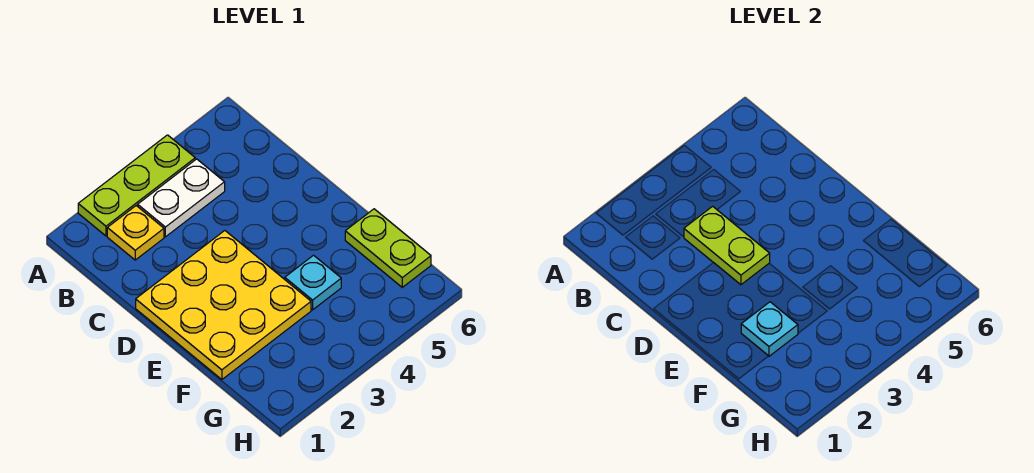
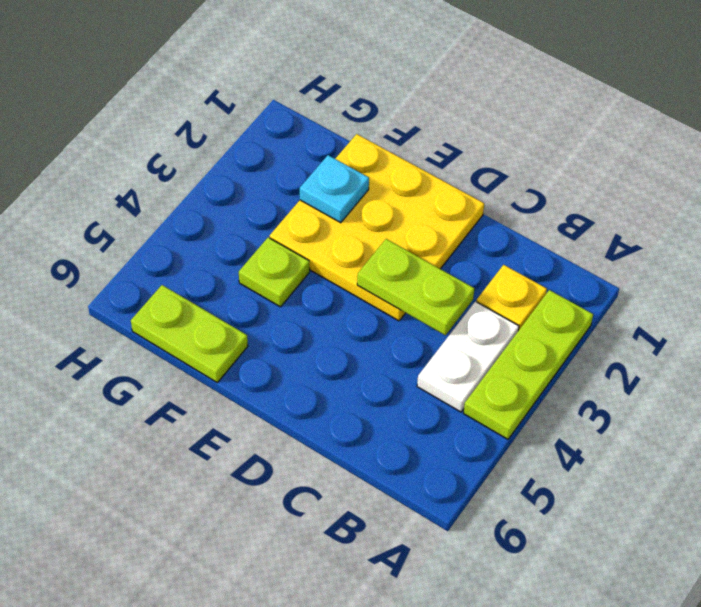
cyan plate F4 level 1 -> lime plate F4 level 1

